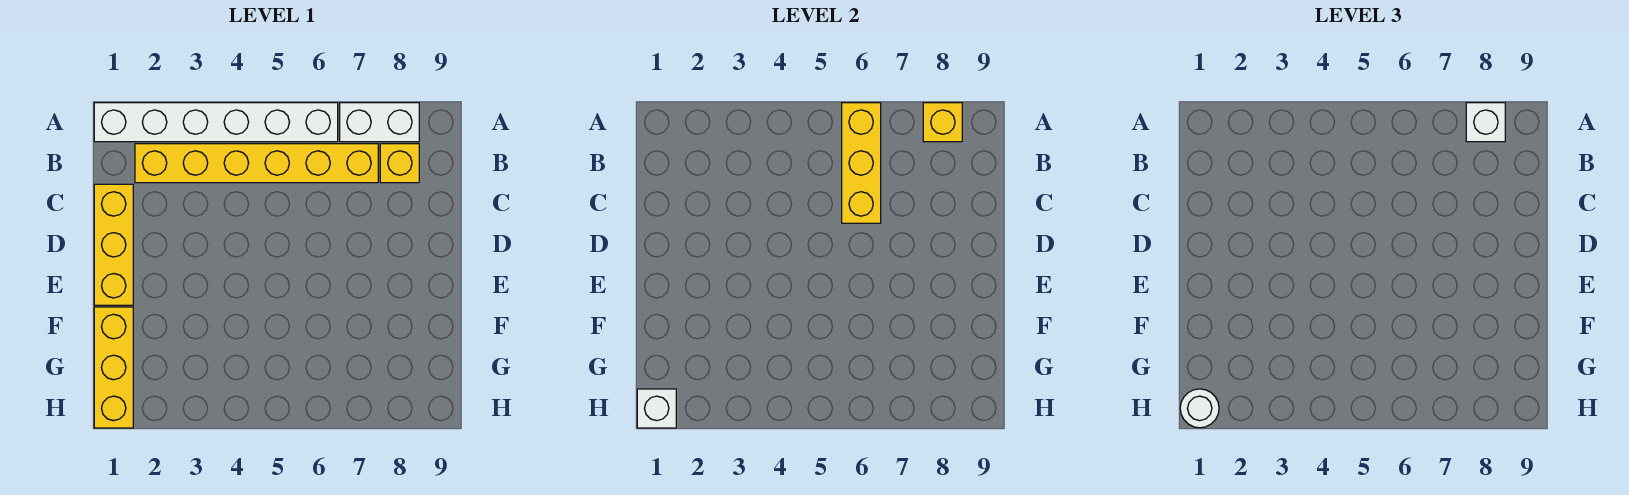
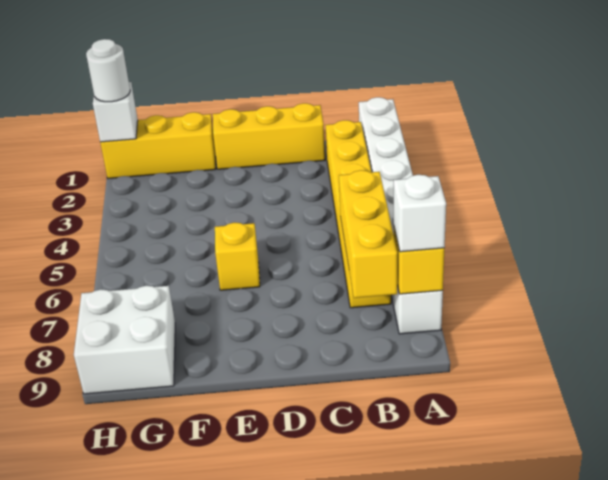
yellow brick A6:C6 level 2 -> yellow brick B6:B8 level 2
yellow brick B8 level 1 -> yellow brick E6 level 1
none -> white brick G8:H9 level 1

